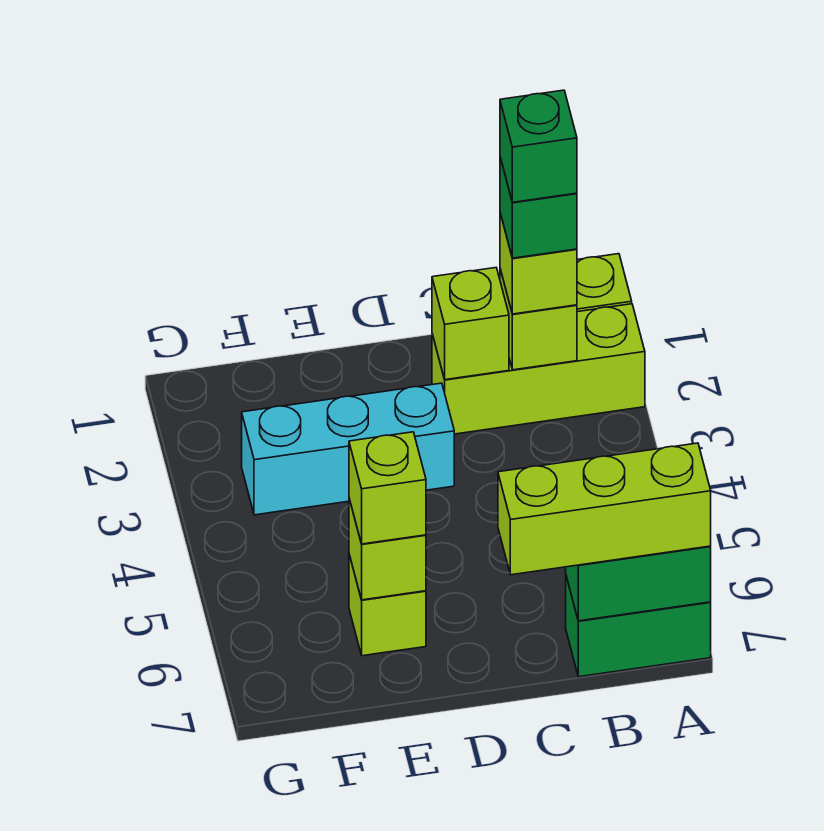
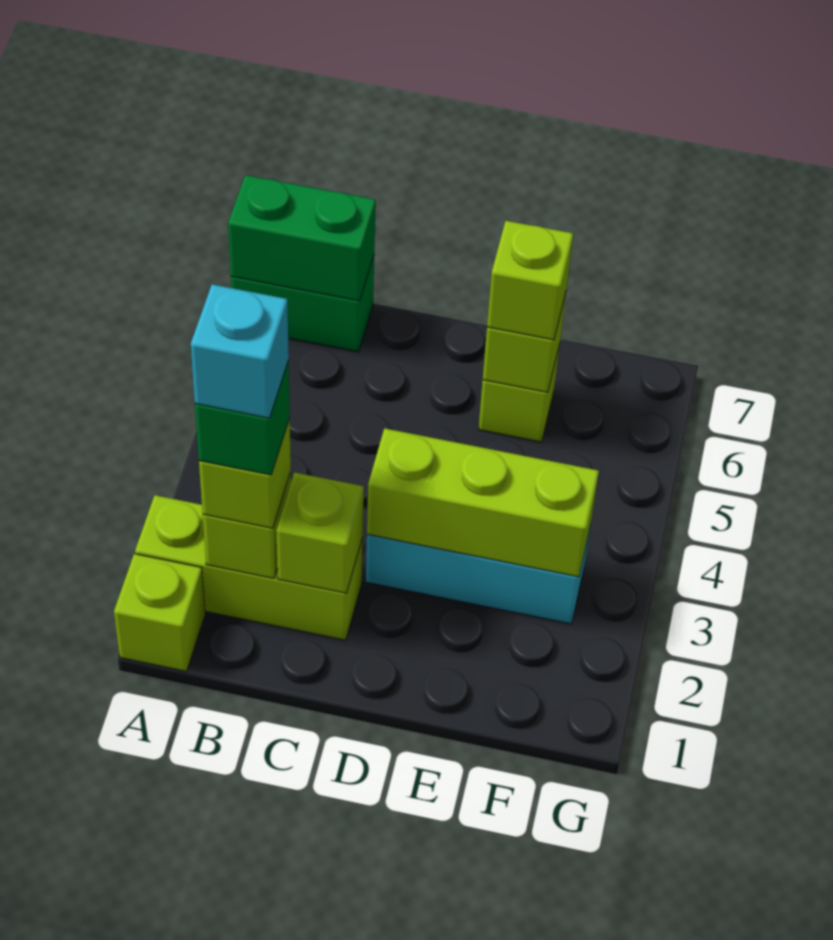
lime brick A7:C7 level 3 -> lime brick D3:F3 level 2
green brick B2 level 5 -> cyan brick B2 level 5

